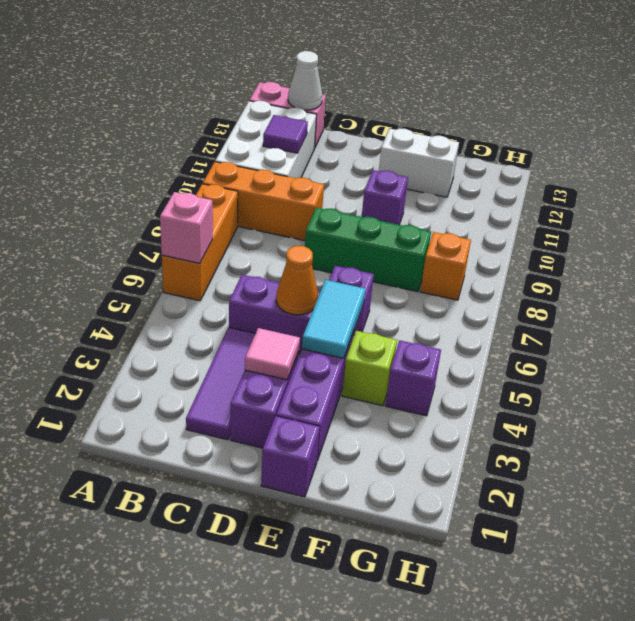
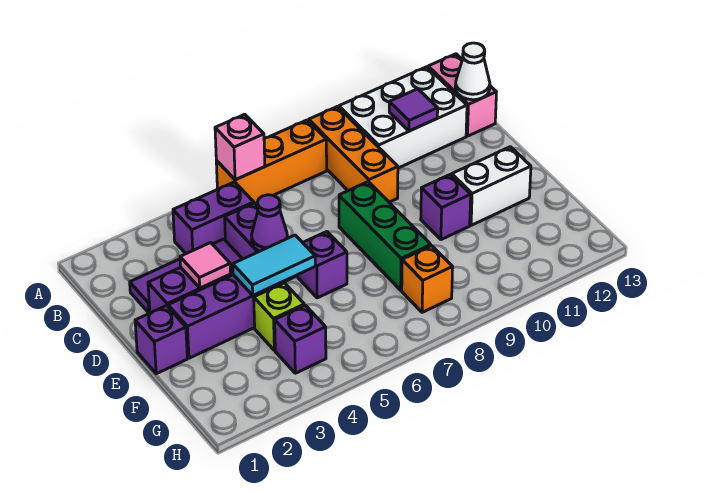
none -> purple brick B4:B5 level 1
orange cone D5 level 2 -> purple cone D5 level 2
white brick E12:F12 level 1 -> white brick E11:E12 level 1

